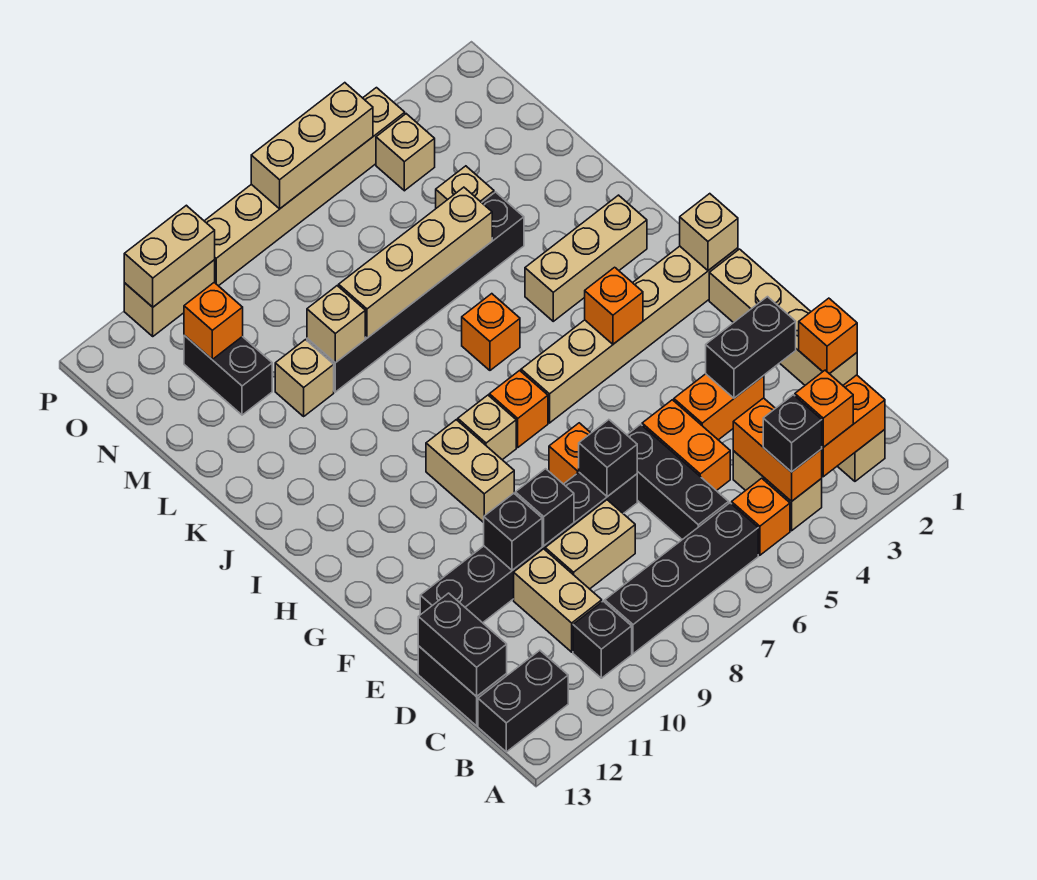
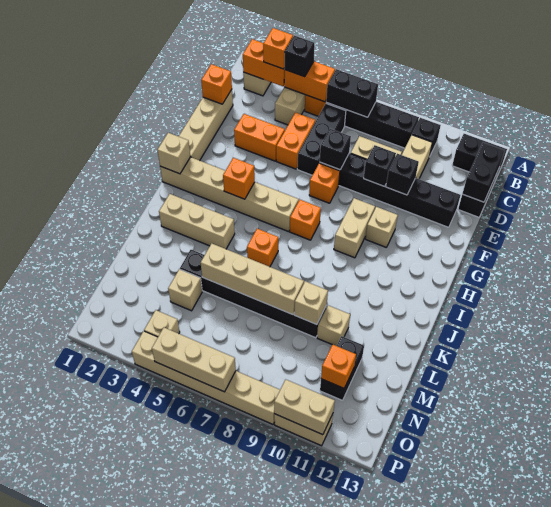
orange brick B4:C4 level 2 -> orange brick B4:B5 level 2
black brick E2:E3 level 2 -> black brick B6:B7 level 2
tan brick H8 level 1 -> tan brick G10 level 1

